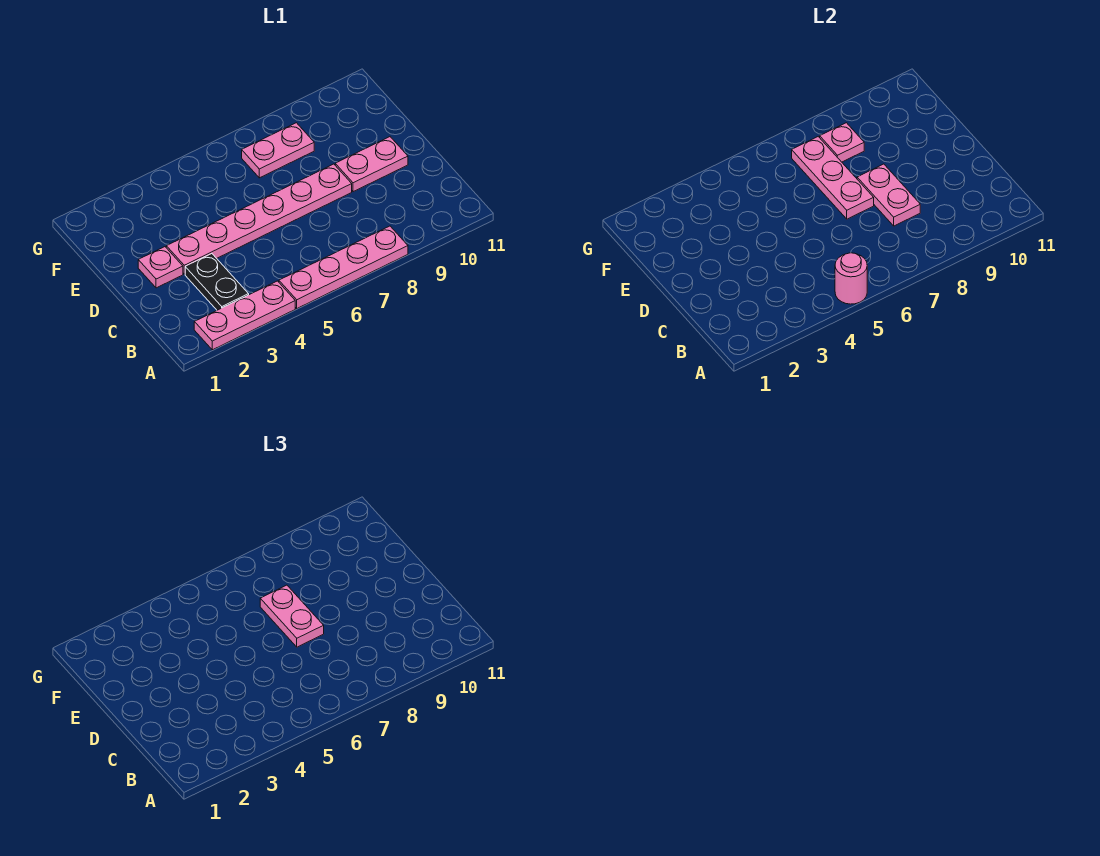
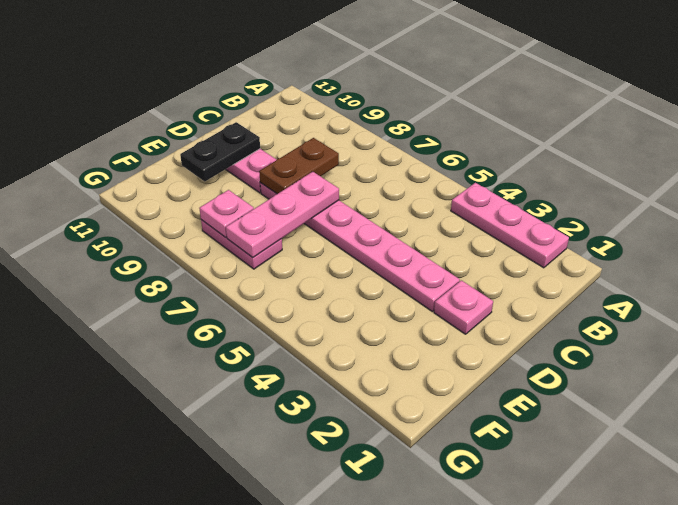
pink plate A5:A8 level 1 -> none
pink round brick A5 level 2 -> none
black plate B3:C3 level 1 -> black plate D10:E10 level 2
pink plate C8:D8 level 2 -> brown plate C8:D8 level 2
pink plate D7:E7 level 3 -> none

